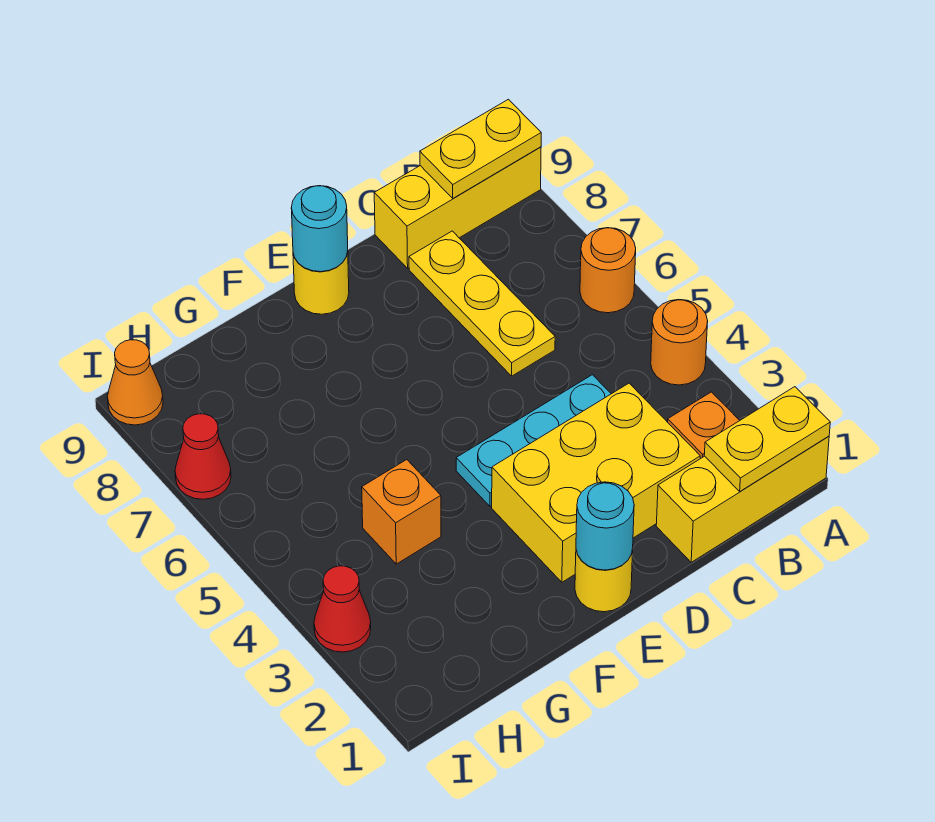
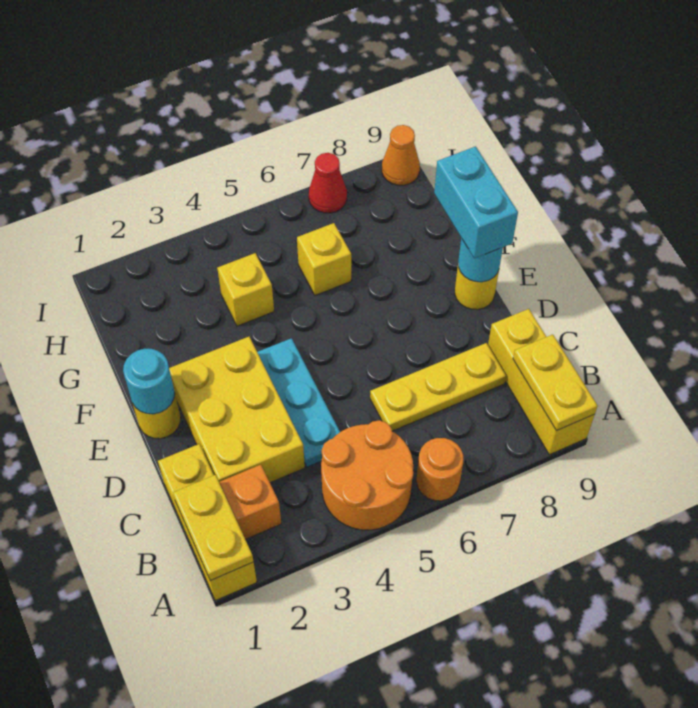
orange round brick A4 level 1 -> orange round brick A4:B5 level 1
none -> cyan brick E9:F9 level 3
orange brick G4 level 1 -> yellow brick G4 level 1
none -> yellow brick G6 level 1
red cone I3 level 1 -> none

